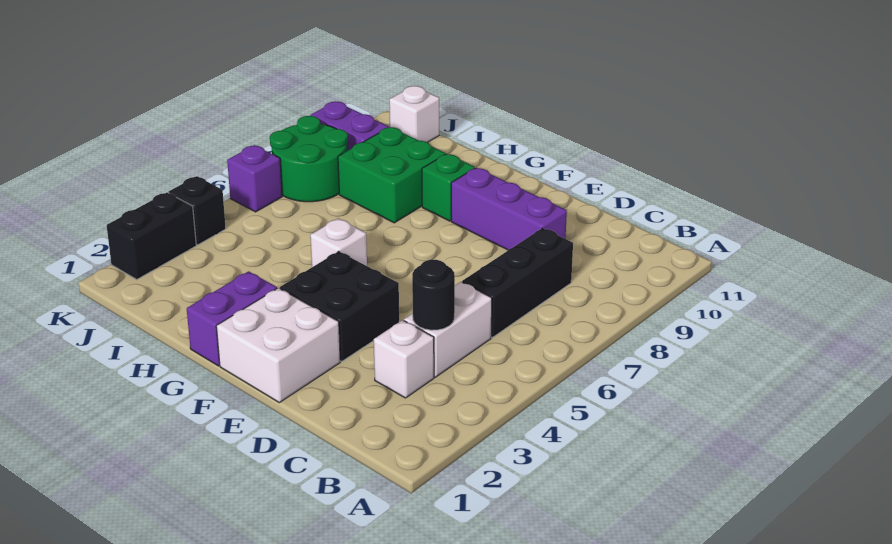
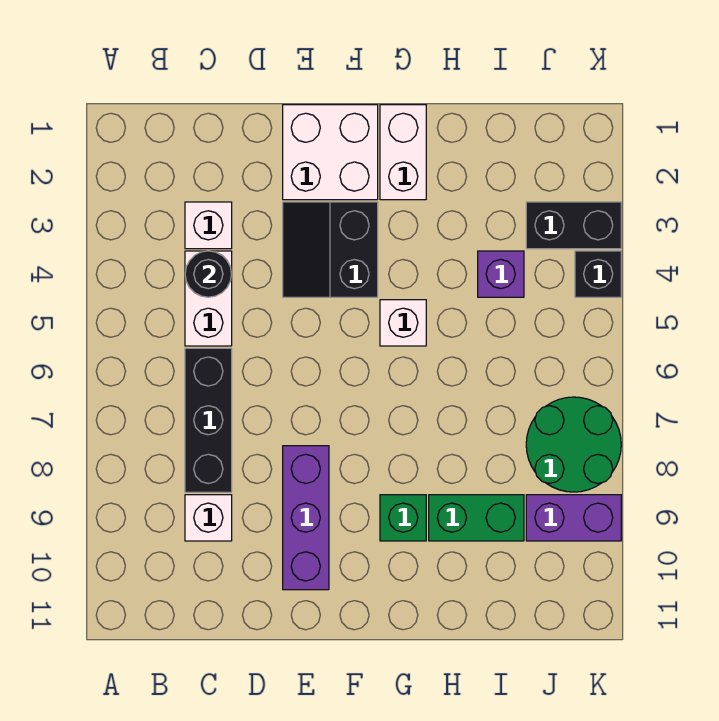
purple brick D9:F9 level 1 -> purple brick E8:E10 level 1
black brick E3:F4 level 1 -> black slope E3:F4 level 1 top F
purple brick G1:G2 level 1 -> white brick G1:G2 level 1
green brick H8:I9 level 1 -> green brick H9:I9 level 1
white brick J11 level 1 -> white brick C9 level 1
black brick K2:K3 level 1 -> black brick J3:K3 level 1
purple brick K6 level 1 -> purple brick I4 level 1

